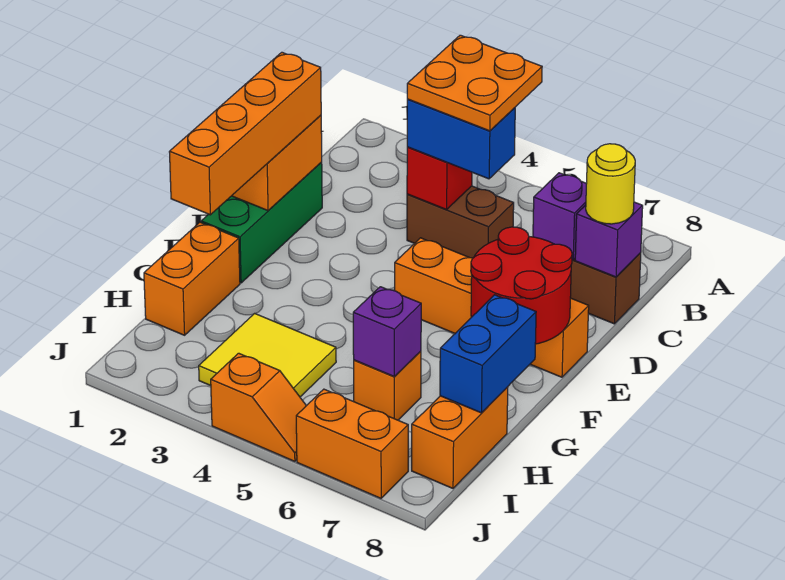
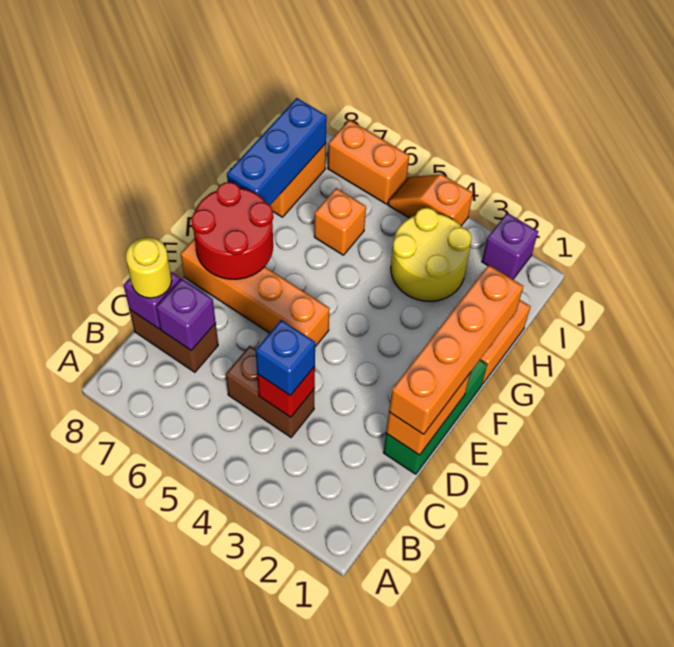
orange plate B4:C5 level 4 -> none
blue brick C4:C5 level 3 -> blue brick C4 level 3
blue brick G8:H8 level 2 -> blue brick G8:I8 level 2
yellow tile H3:I4 level 1 -> yellow round brick H3:I4 level 1
purple brick H6 level 2 -> purple brick J2 level 1

